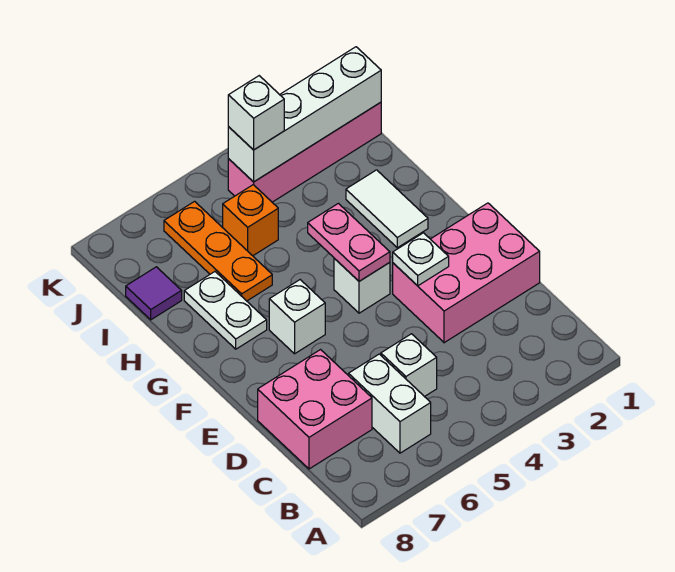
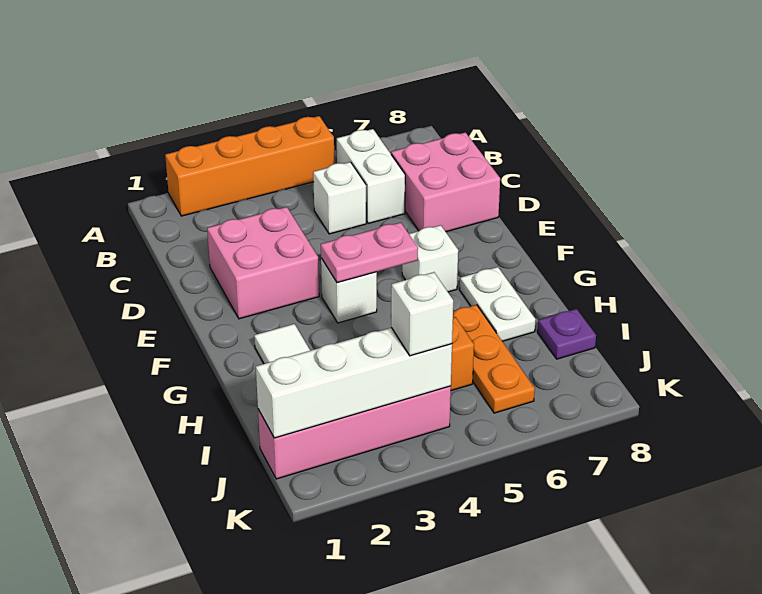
none -> orange brick A2:A5 level 1
pink brick D1:E3 level 1 -> pink brick D2:E3 level 1
white plate E3 level 2 -> none
pink plate F4:G4 level 2 -> pink plate F4:F5 level 2
purple tile I8 level 1 -> purple plate I8 level 1

